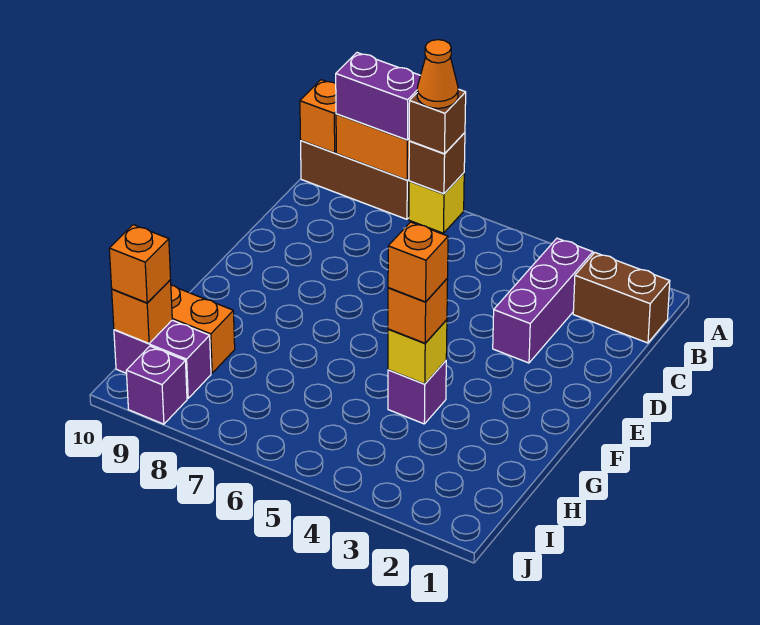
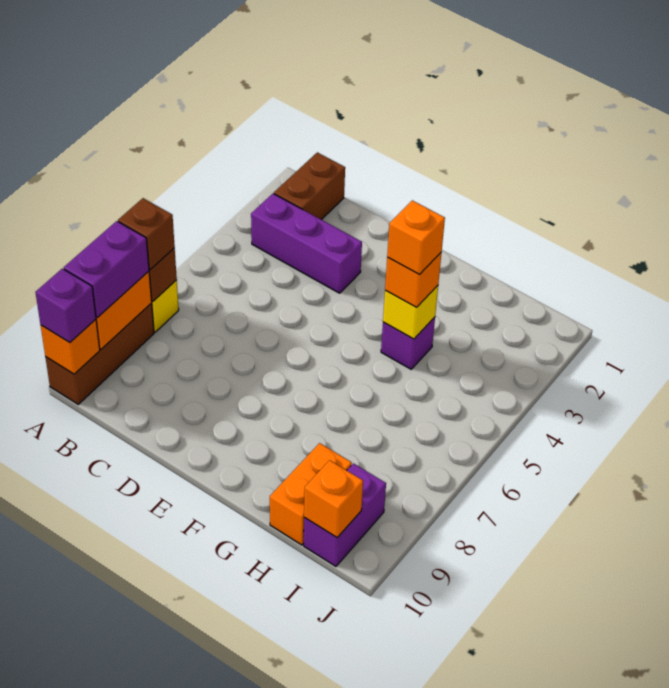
orange cone A7 level 4 -> none
orange brick I10 level 3 -> none
purple brick J9 level 1 -> purple brick A10 level 3

